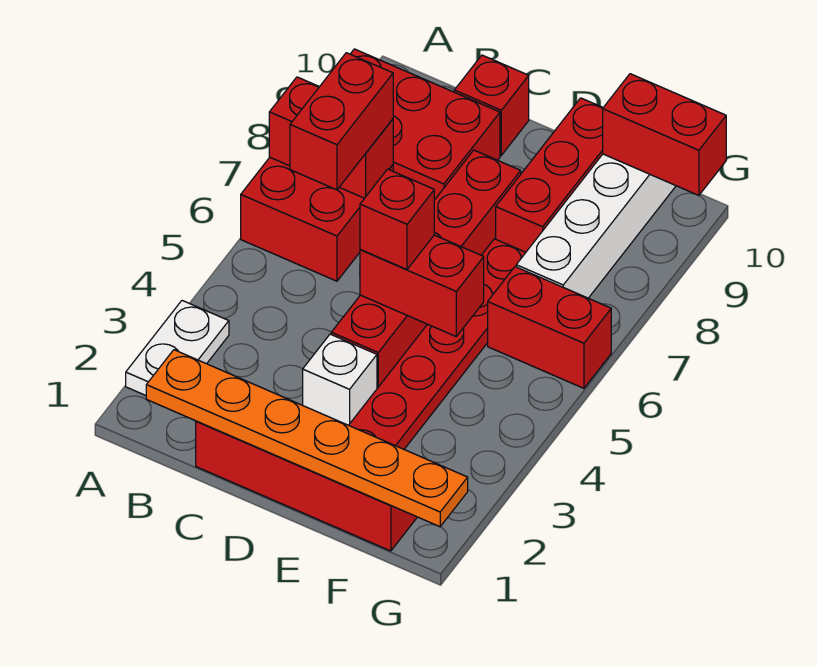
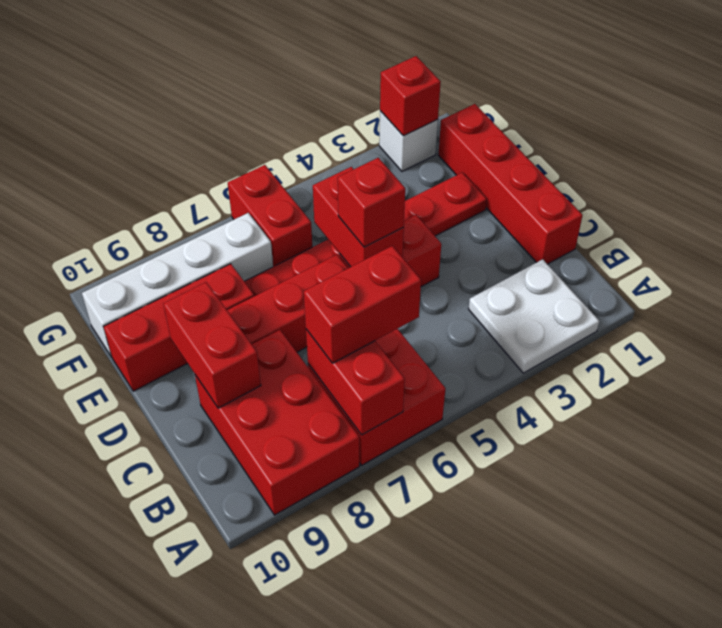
white plate A2:A3 level 1 -> white plate A2:B3 level 1
orange plate B1:G1 level 2 -> none
red brick C10 level 1 -> red brick G2 level 2
white brick D3 level 1 -> white brick G2 level 1
red brick F10:G10 level 2 -> red brick C9:D9 level 2

